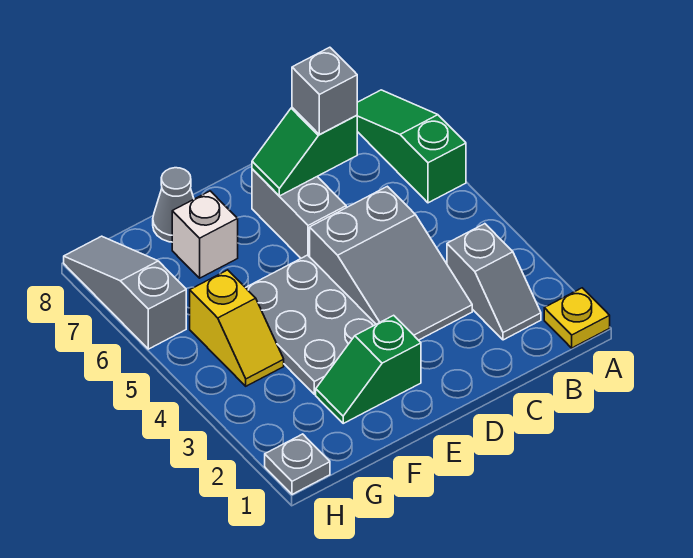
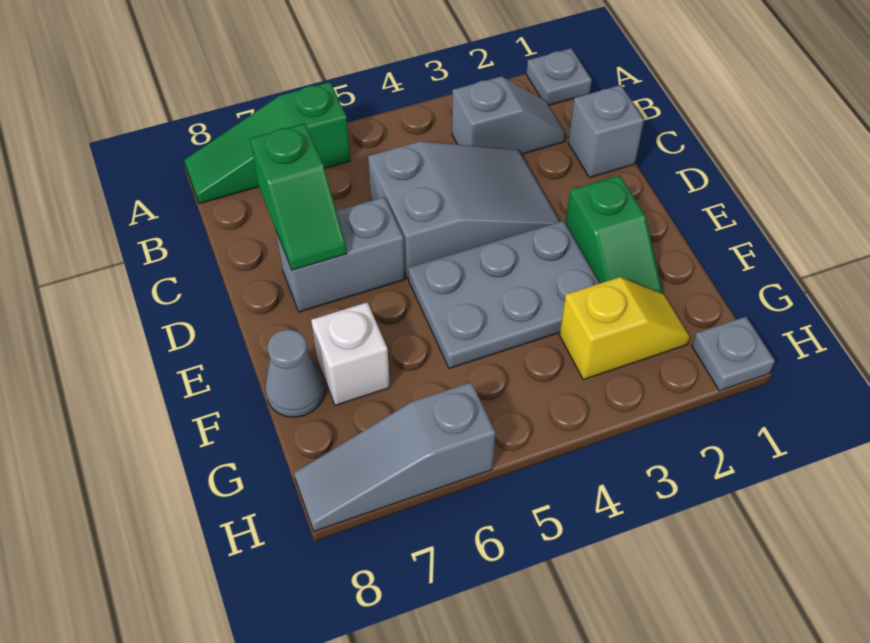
yellow plate A1 level 1 -> grey plate A1 level 1
grey brick C7 level 3 -> grey brick C1 level 1
yellow slope G4:G5 level 1 top 5 -> yellow slope G2:G3 level 1 top 3

